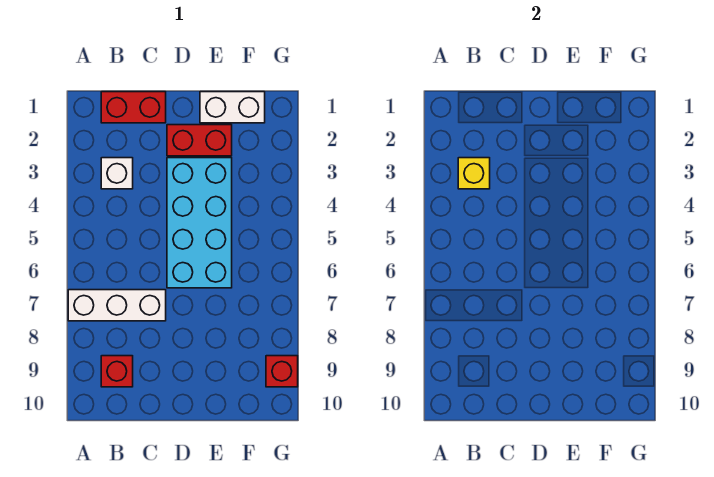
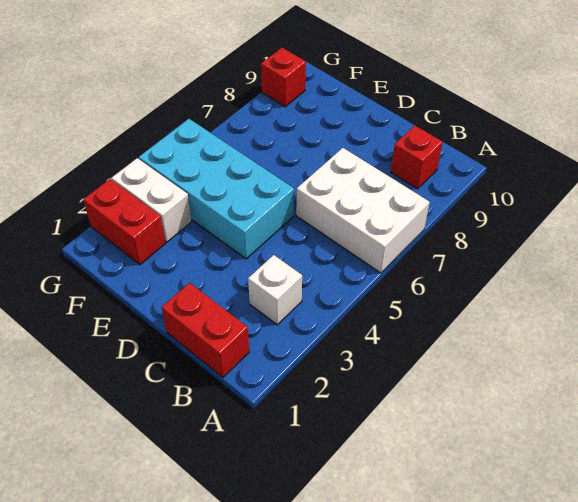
white brick A7:C7 level 1 -> white brick A6:C7 level 1
yellow brick B3 level 2 -> none
red brick D2:E2 level 1 -> red brick F2:G2 level 1
cyan brick D3:E6 level 1 -> cyan brick D4:G5 level 1
white brick E1:F1 level 1 -> white brick F3:G3 level 1

